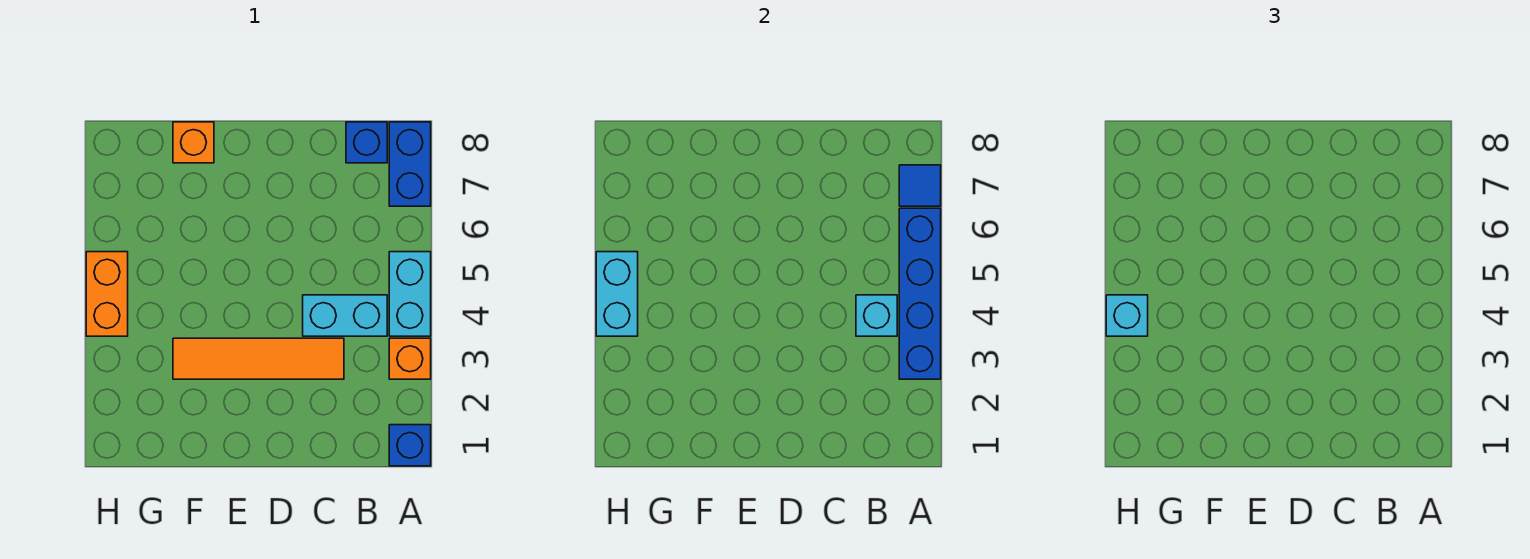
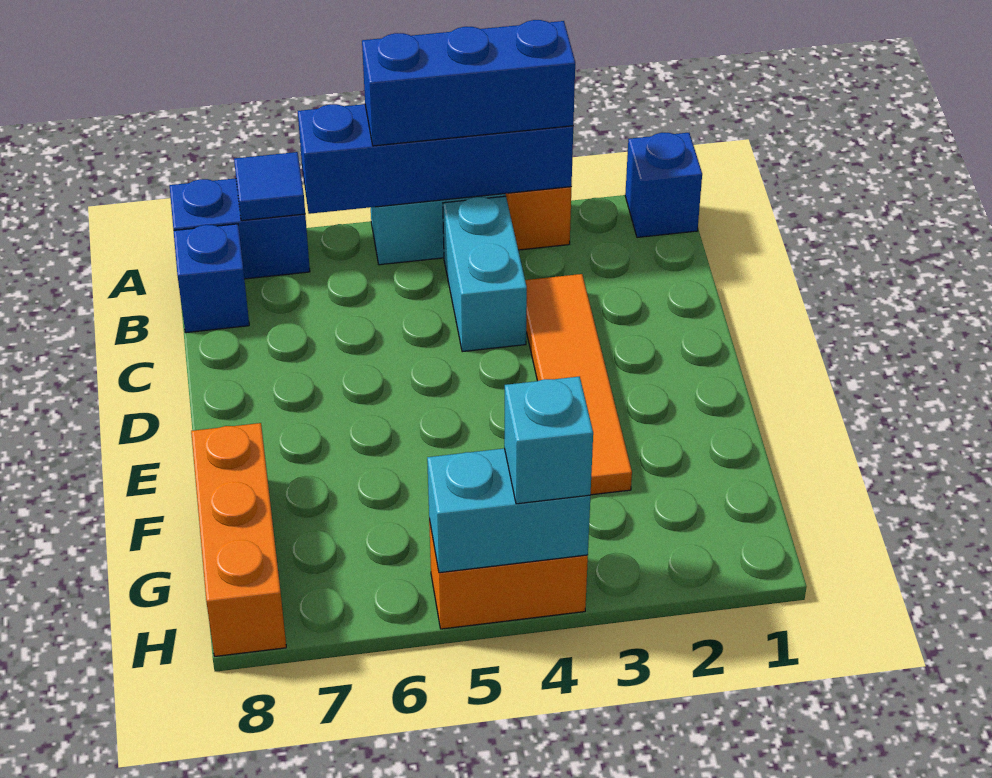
none -> blue brick A3:A5 level 3
cyan brick B4 level 2 -> none
orange brick F8 level 1 -> orange brick F8:H8 level 1

